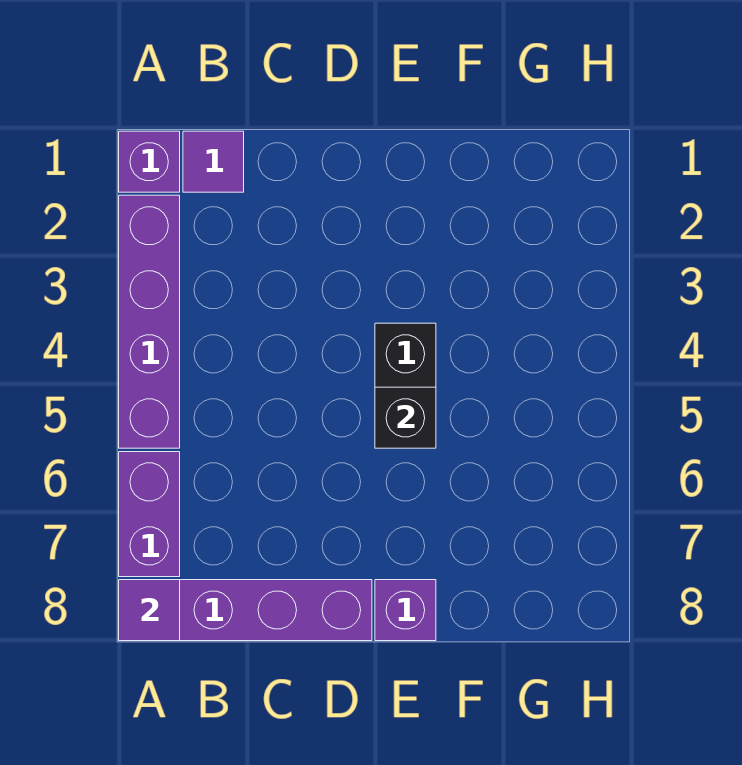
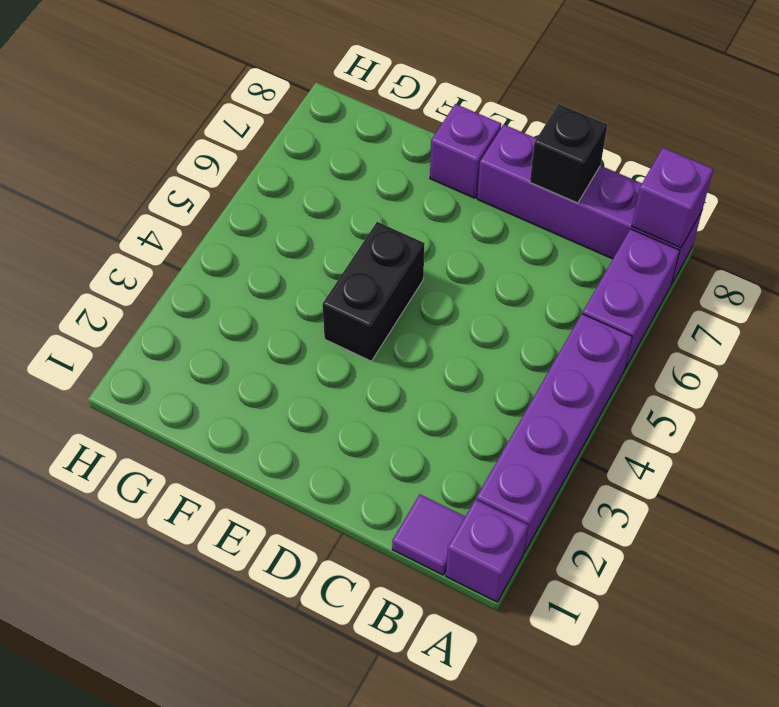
purple tile A8 level 2 -> purple brick A8 level 2
black brick E5 level 2 -> black brick C8 level 2

